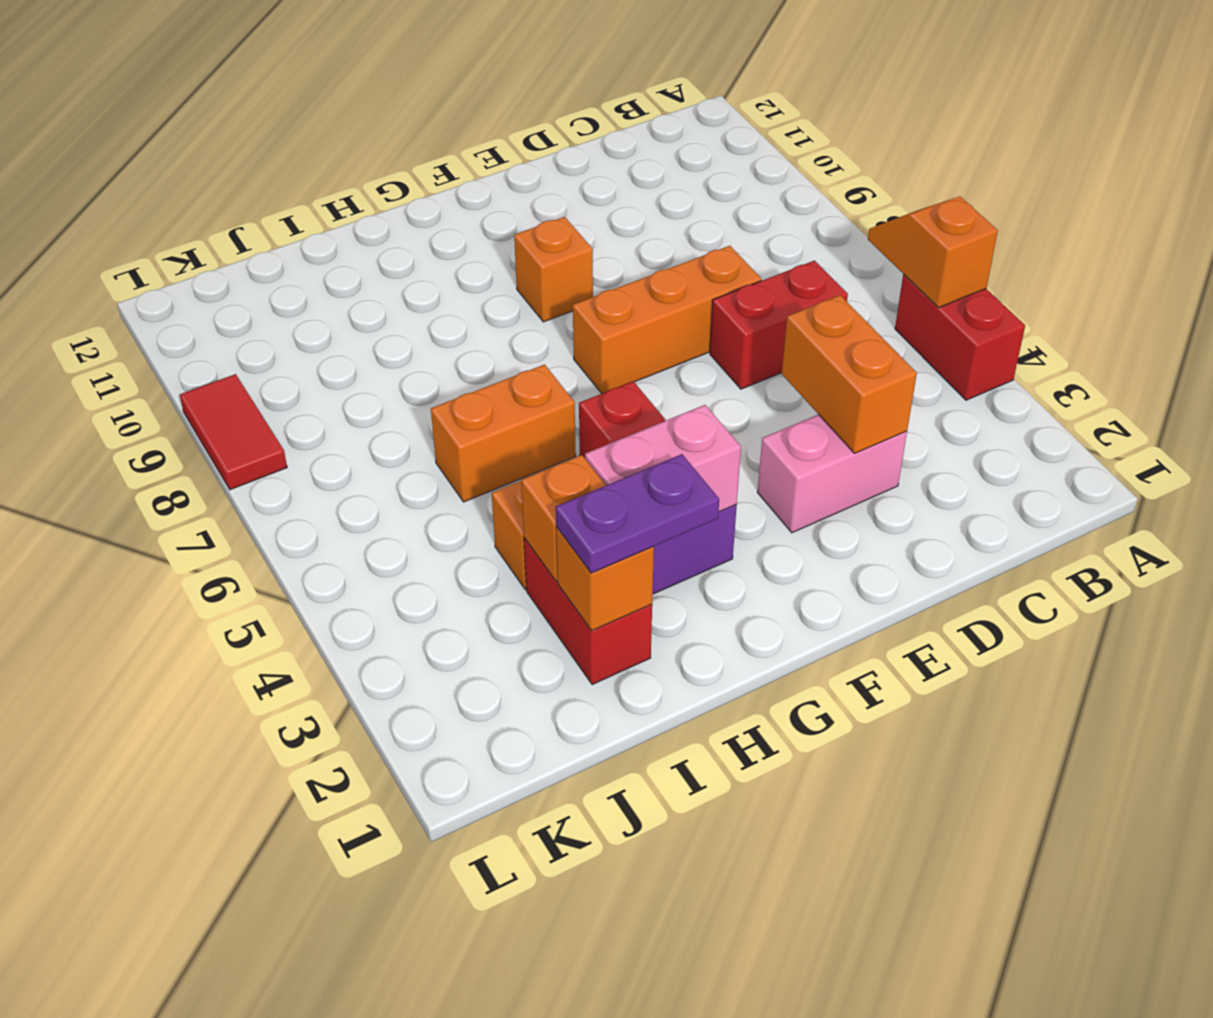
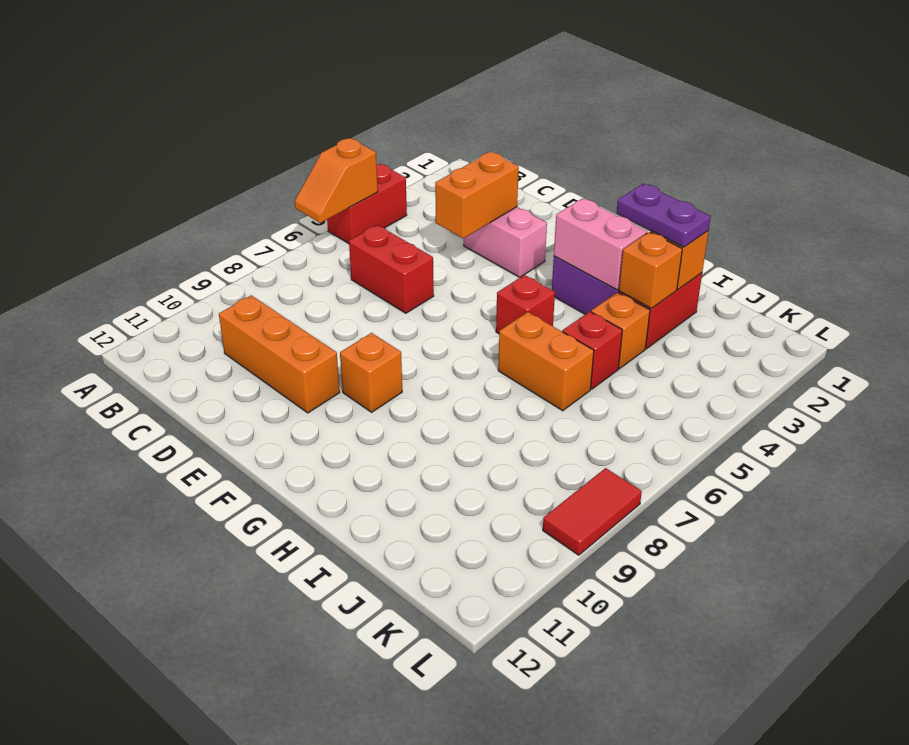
orange brick D7:F7 level 1 -> orange brick C10:E10 level 1
none -> red brick I5 level 1

